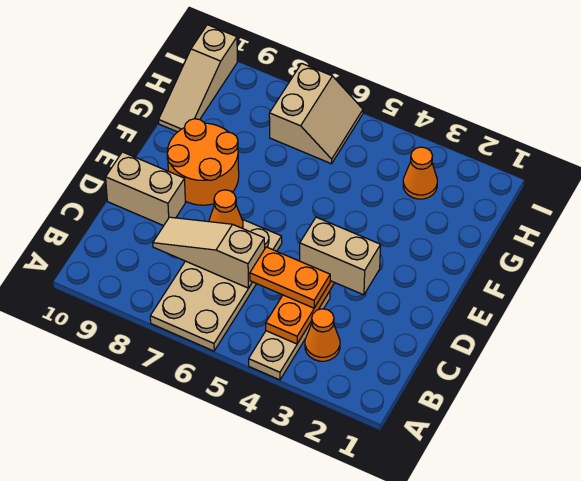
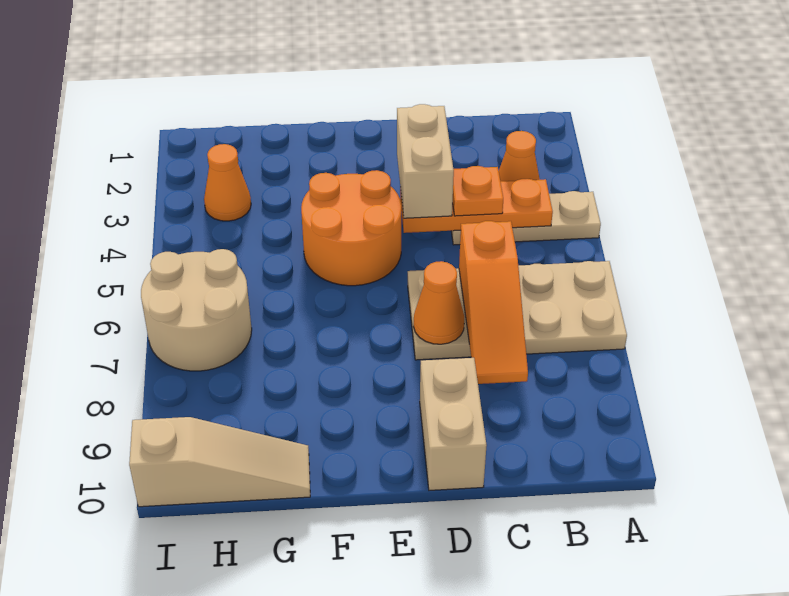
orange plate C4:C5 level 3 -> orange plate C4 level 3
tan slope C6:C8 level 2 top 6 -> orange slope C6:C8 level 2 top 6
orange round brick E8:F9 level 1 -> orange round brick E4:F5 level 1
tan slope H6:I7 level 1 top 7 -> tan round brick H6:I7 level 1

